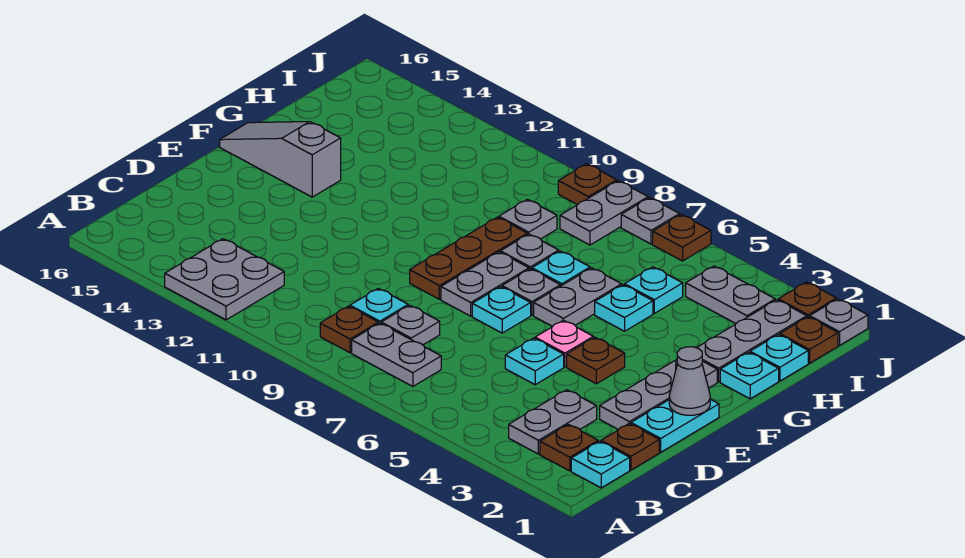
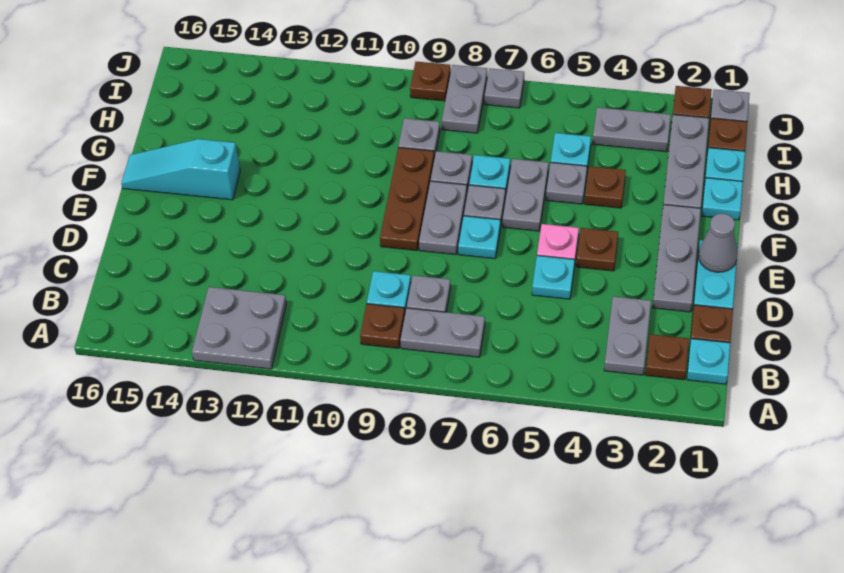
grey slope F14:F16 level 1 top 14 -> cyan slope F14:F16 level 1 top 14
cyan plate G5 level 1 -> grey plate G5 level 1
brown plate J6 level 1 -> brown plate G4 level 1

